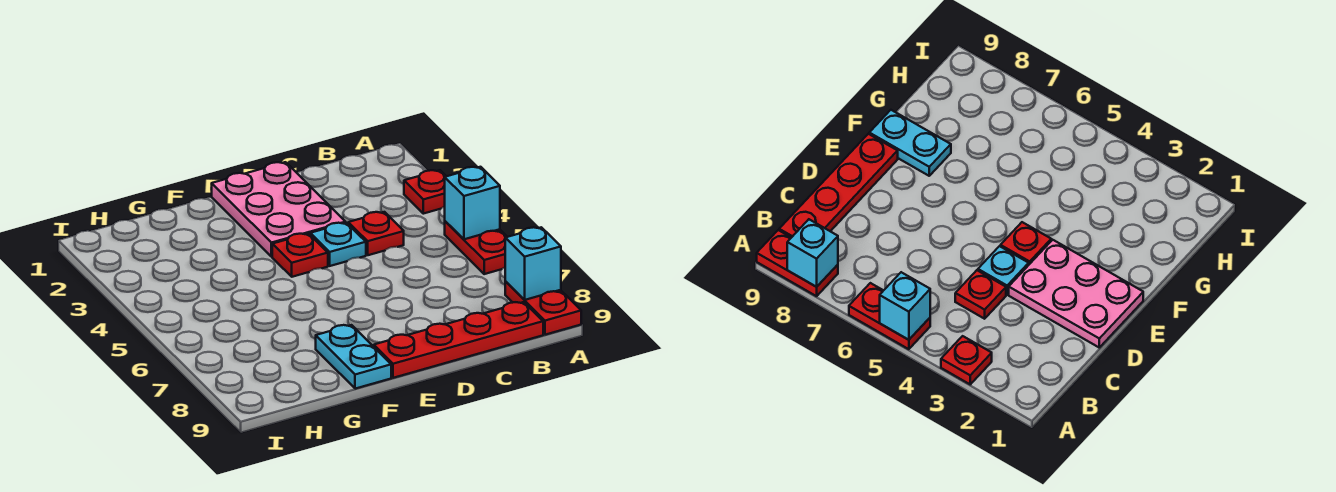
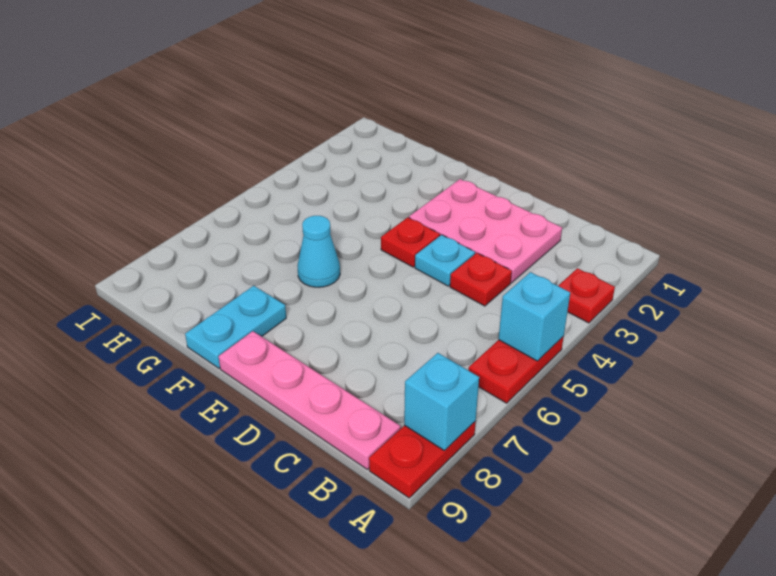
red plate B9:E9 level 1 -> pink plate B9:E9 level 1
pink plate D1:E3 level 1 -> pink plate C2:E3 level 1
none -> cyan cone F6 level 1

